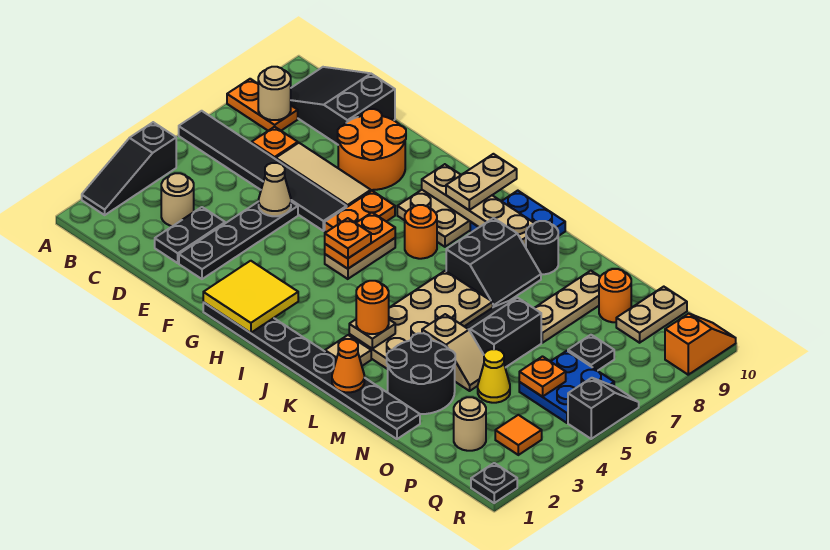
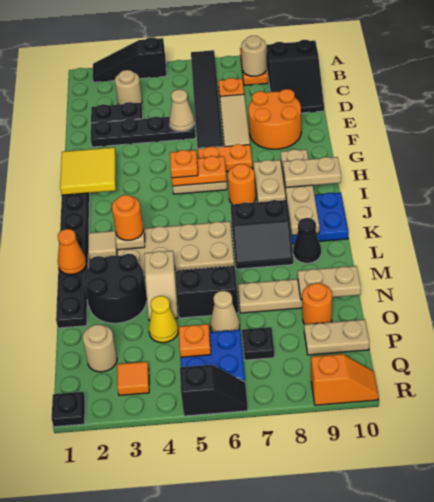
black slope B9:D10 level 1 top D -> black slope B9:D10 level 1 top B
black round brick L9 level 1 -> black cone L9 level 1
none -> tan plate N9:N10 level 2
none -> tan cone O6 level 1

